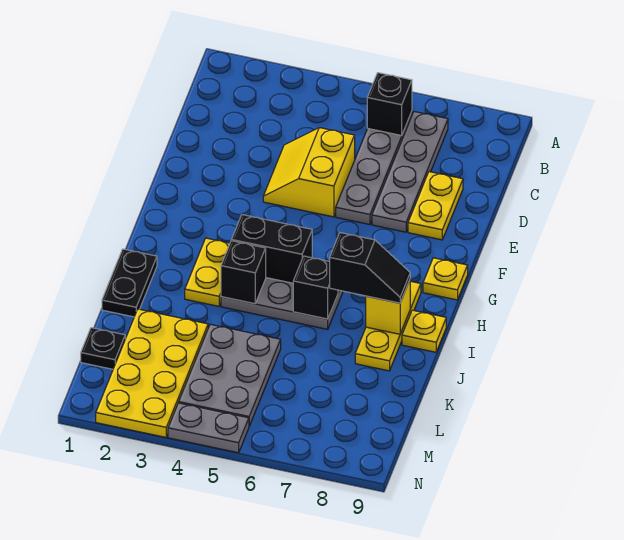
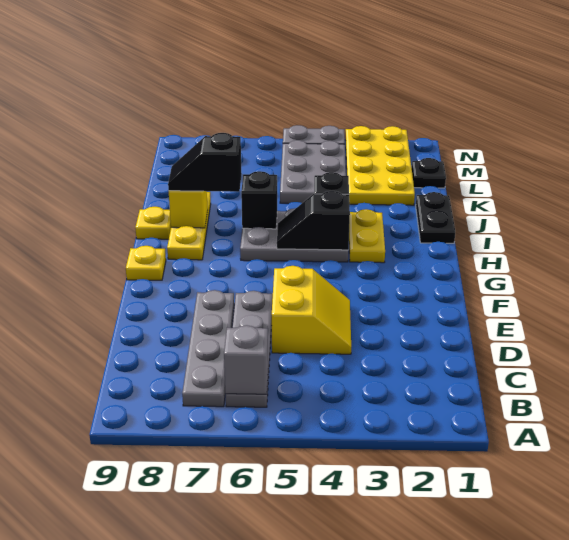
black brick B6 level 2 -> grey brick B6 level 2
yellow plate D8:E8 level 1 -> none
black brick H4:H5 level 2 -> black slope H4:H5 level 2 top 4

